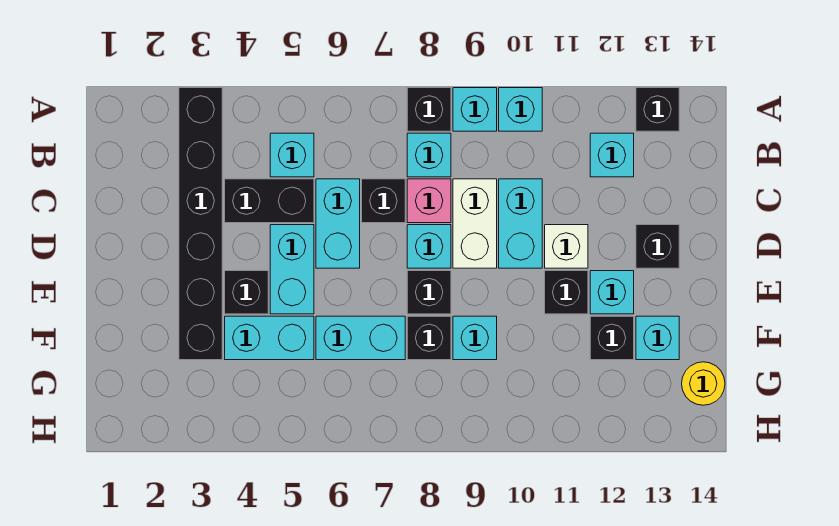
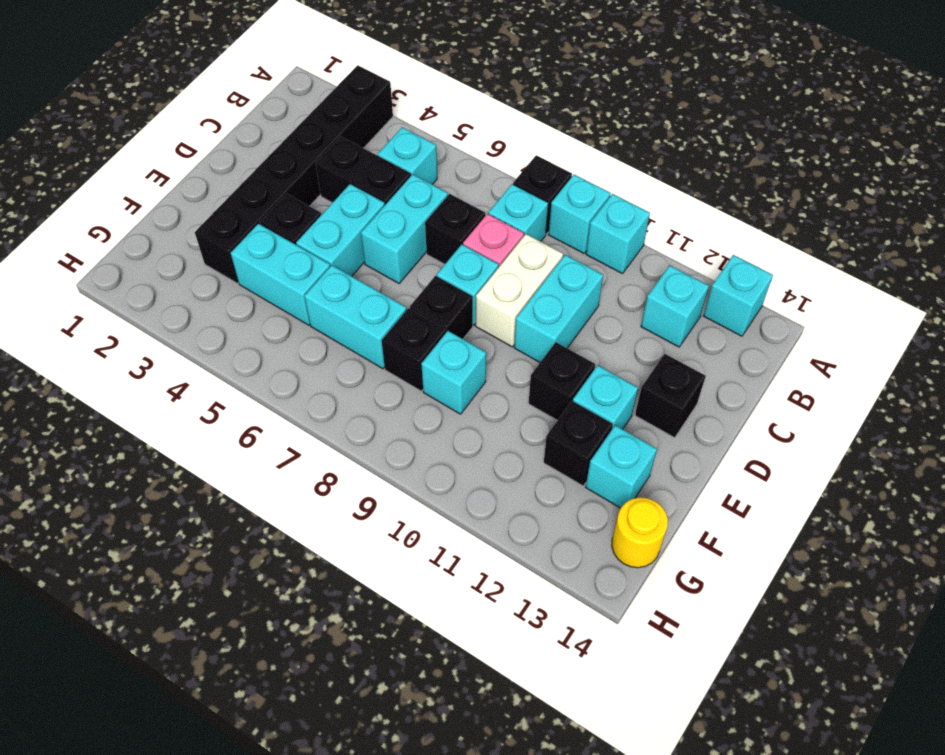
black brick A13 level 1 -> cyan brick A13 level 1
white brick D11 level 1 -> none

